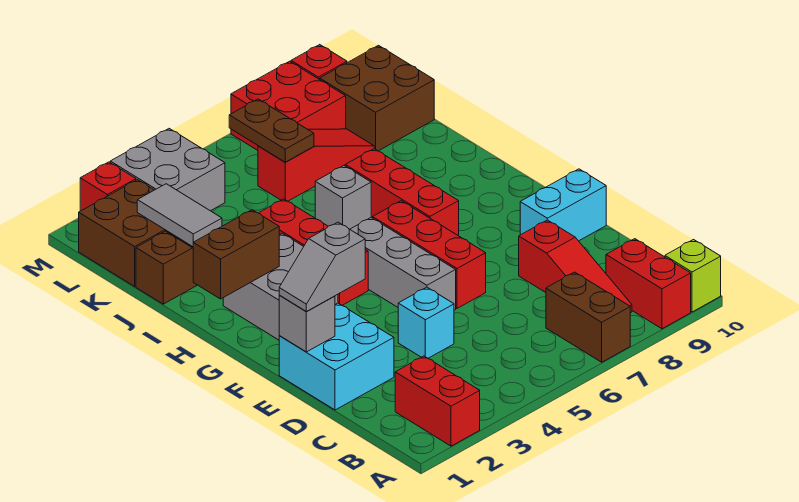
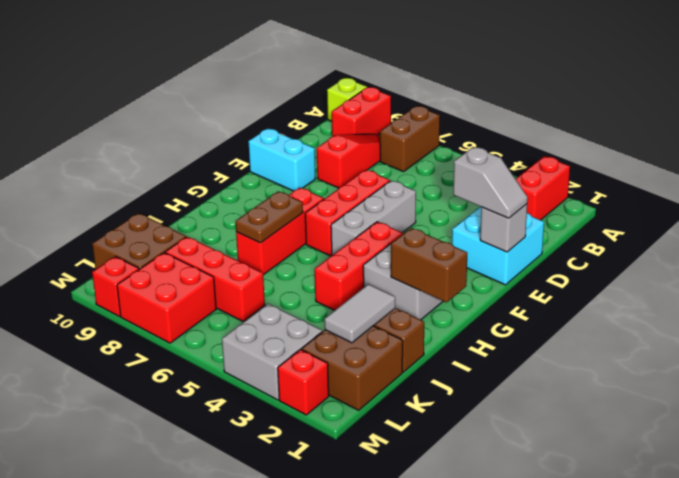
cyan brick D4 level 1 -> none
grey brick I6 level 1 -> none
red slope K6:K8 level 1 top 6 -> red brick K6:K8 level 1
brown plate K6:L6 level 2 -> brown plate H7:I7 level 2

